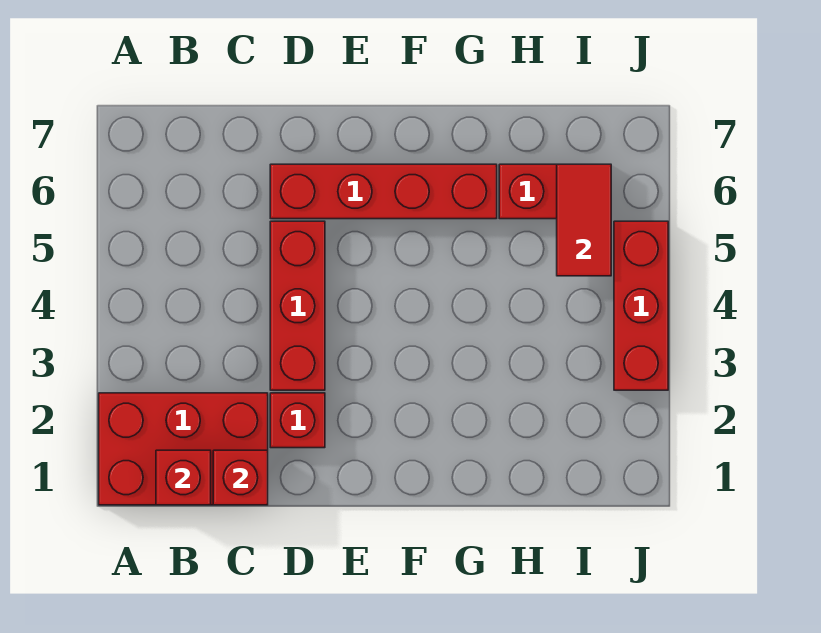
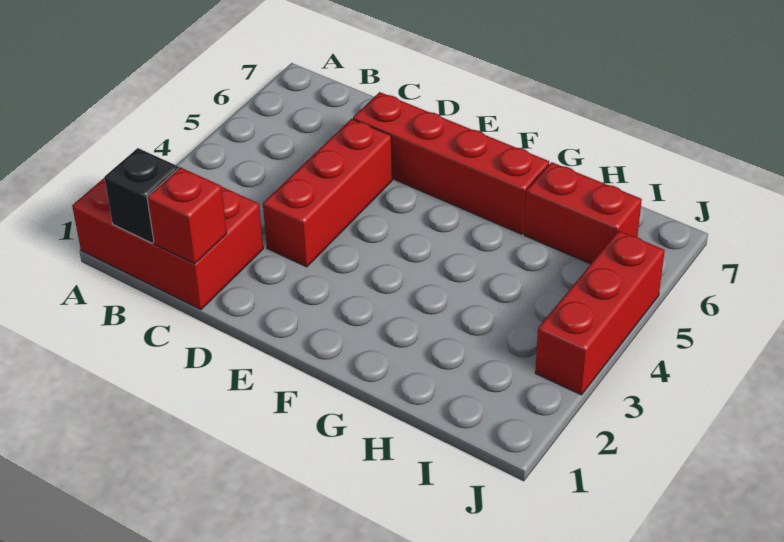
red brick B1 level 2 -> black brick B1 level 2
red brick D2 level 1 -> none
red tile I5:I6 level 2 -> none

